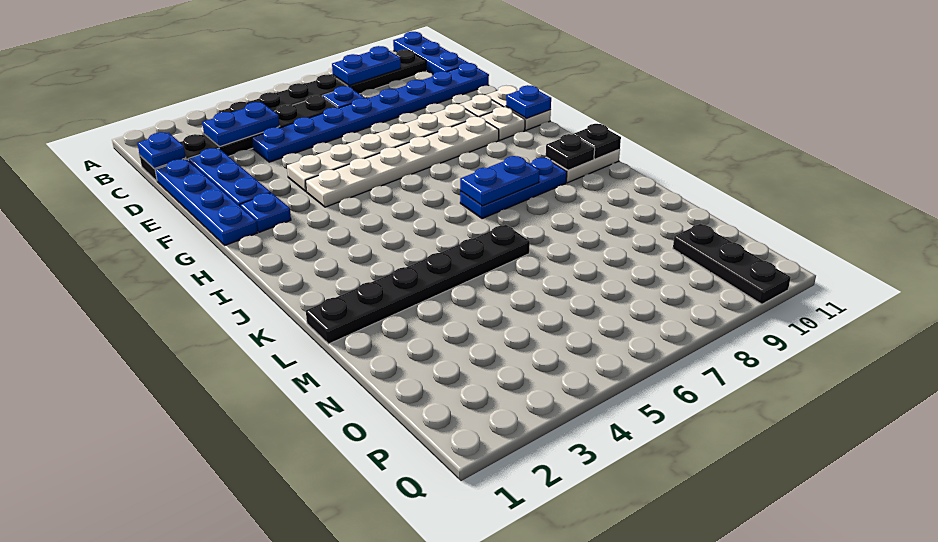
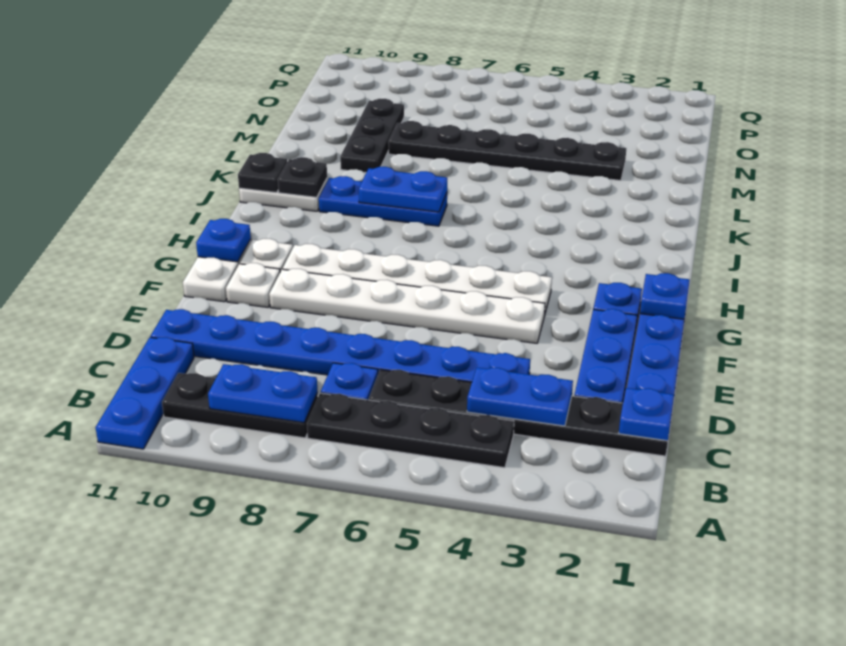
none -> blue plate G1 level 2
black plate L1:L6 level 1 -> black plate M3:M8 level 1
black plate O10:Q10 level 1 -> black plate L9:N9 level 1

